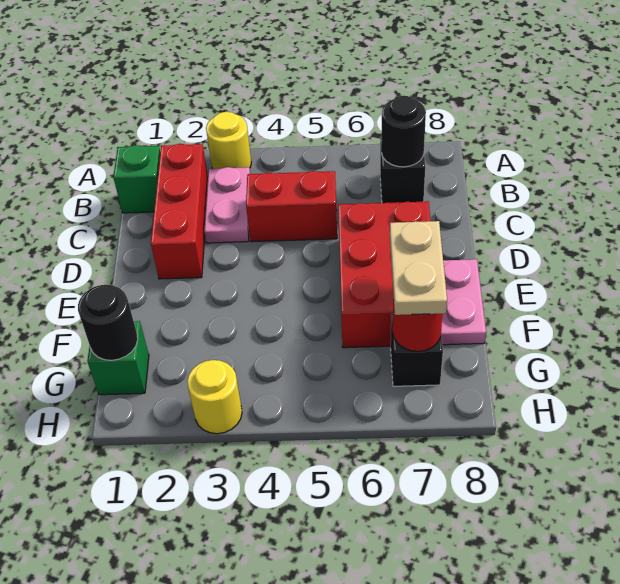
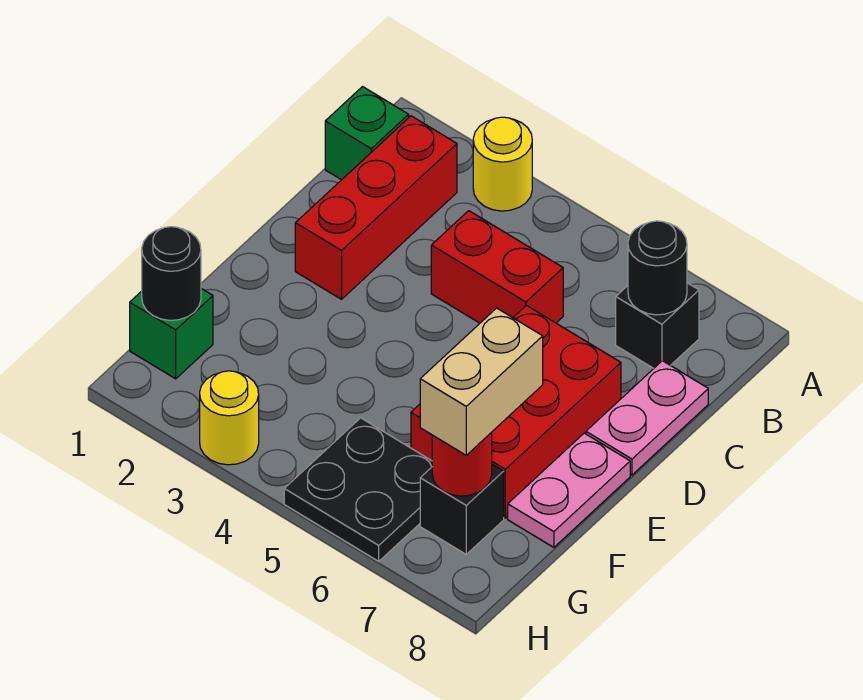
pink plate B3:C3 level 1 -> pink plate C8:D8 level 1
tan plate F7:G7 level 3 -> tan brick F7:G7 level 3
none -> black plate G5:H6 level 1

